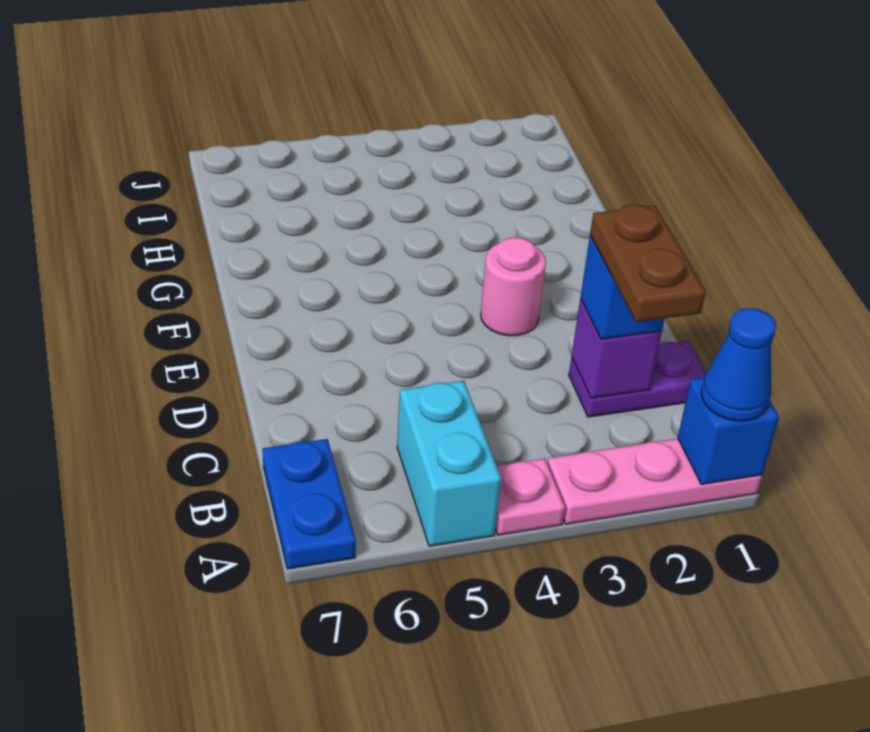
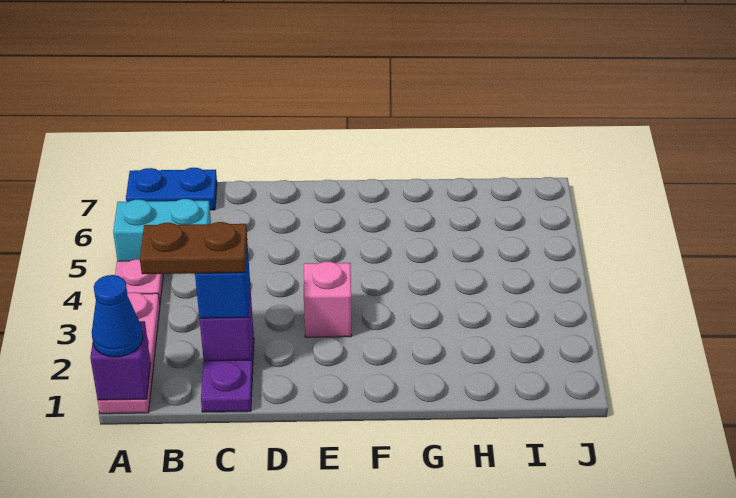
blue brick A1 level 2 -> purple brick A1 level 2
pink round brick E3 level 1 -> pink brick E3 level 1

